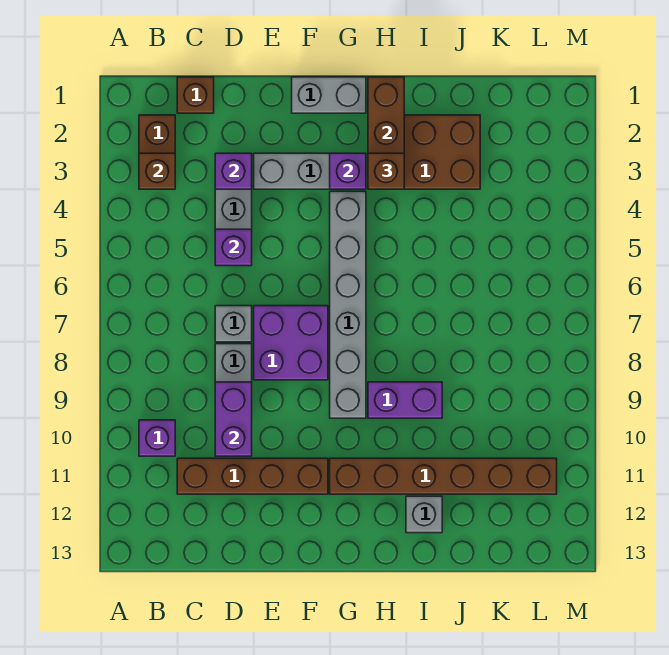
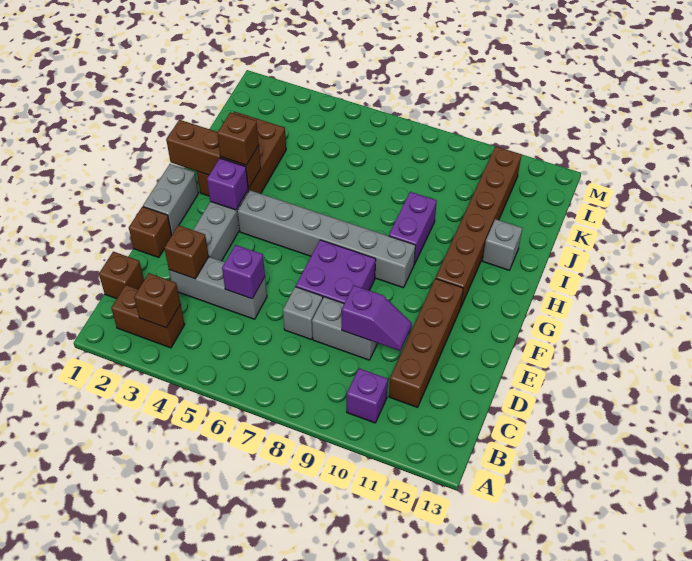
purple brick D3 level 2 -> brown brick D3 level 2
purple brick D9:D10 level 2 -> purple slope D9:D10 level 2 top 9
none -> brown brick E1 level 1

